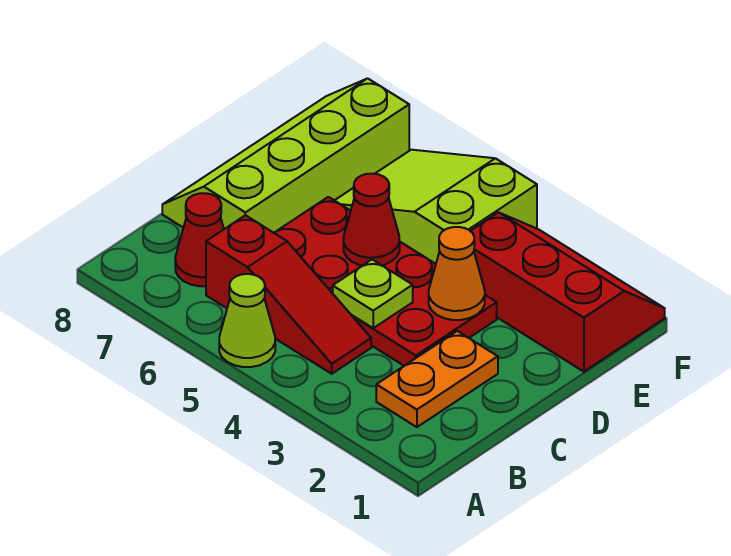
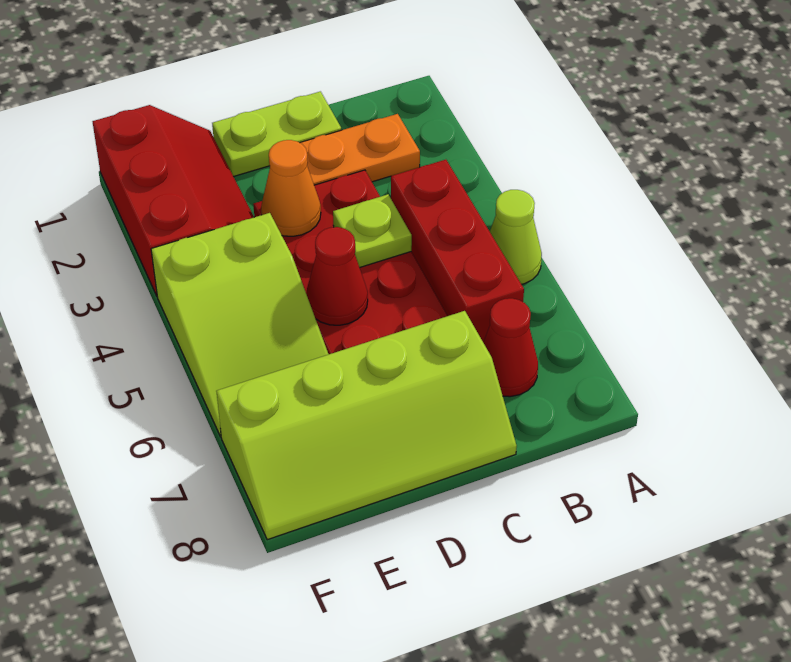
red slope B4:B6 level 1 top 6 -> red brick B4:B6 level 1
none -> lime plate C1:D1 level 1
red slope E1:F3 level 1 top E -> red slope E1:F3 level 1 top F

